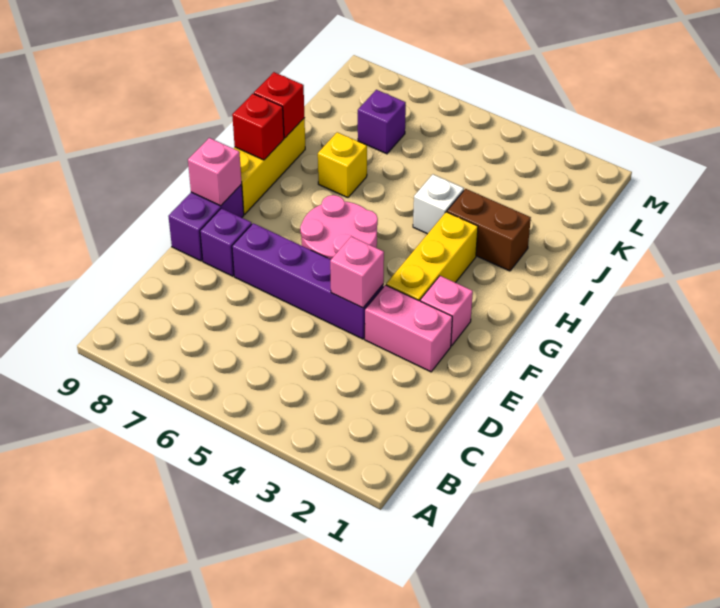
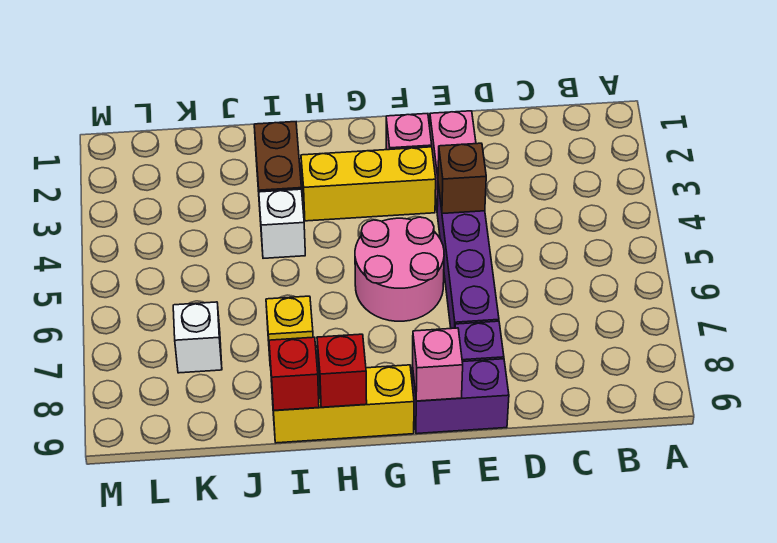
pink brick E4 level 2 -> brown brick E4 level 2
purple brick K7 level 1 -> white brick K7 level 1

